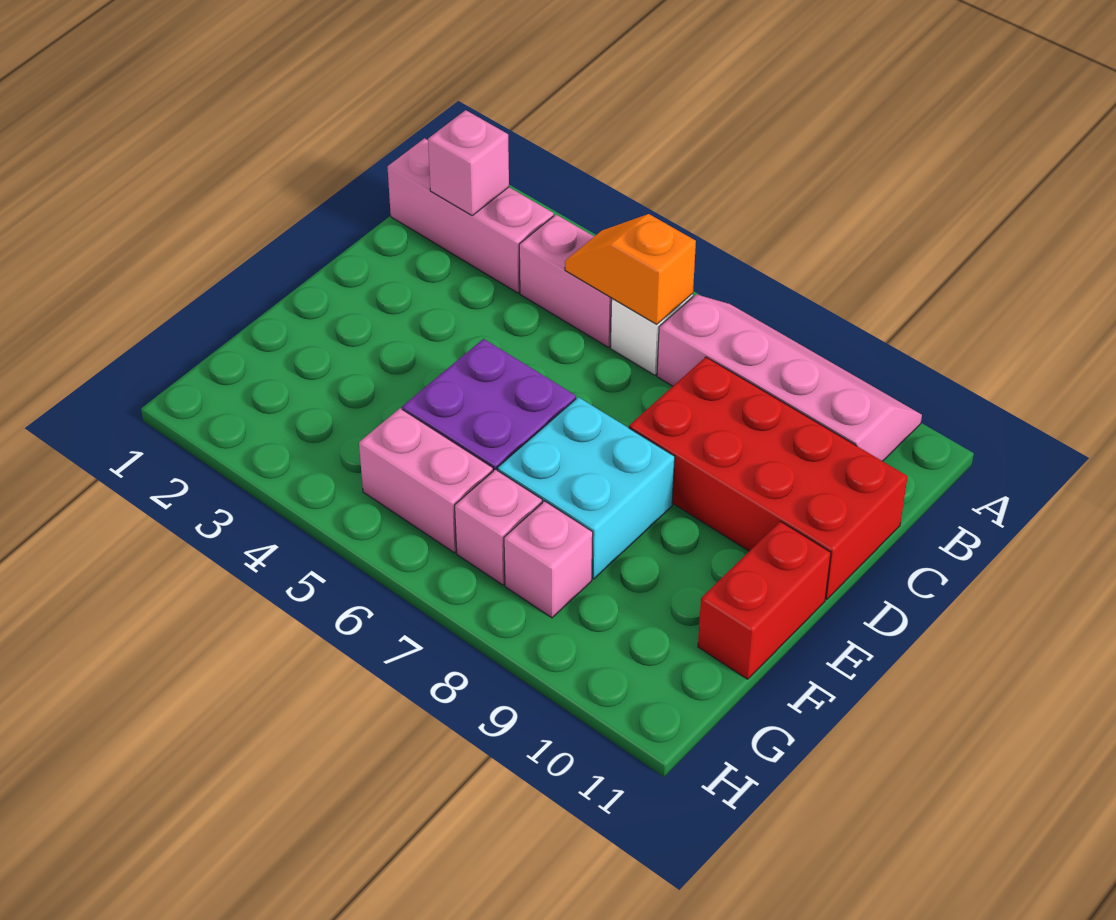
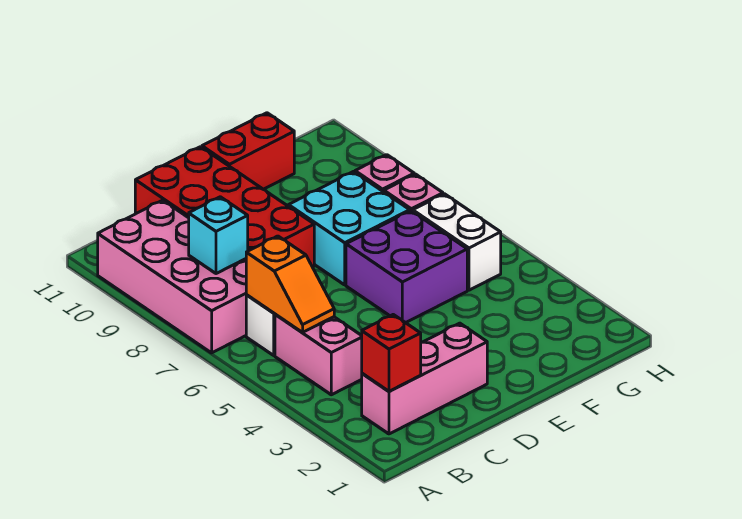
pink slope A7:B10 level 1 top B -> pink brick A7:B10 level 1
pink brick B1:B3 level 1 -> pink brick B2:D2 level 1
pink brick B2 level 2 -> red brick B2 level 2
none -> cyan brick B8 level 2
pink brick G5:G6 level 1 -> white brick G5:G6 level 1

